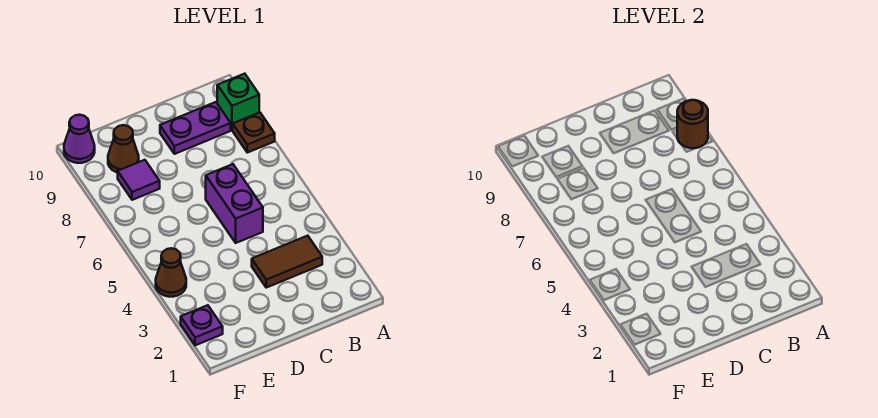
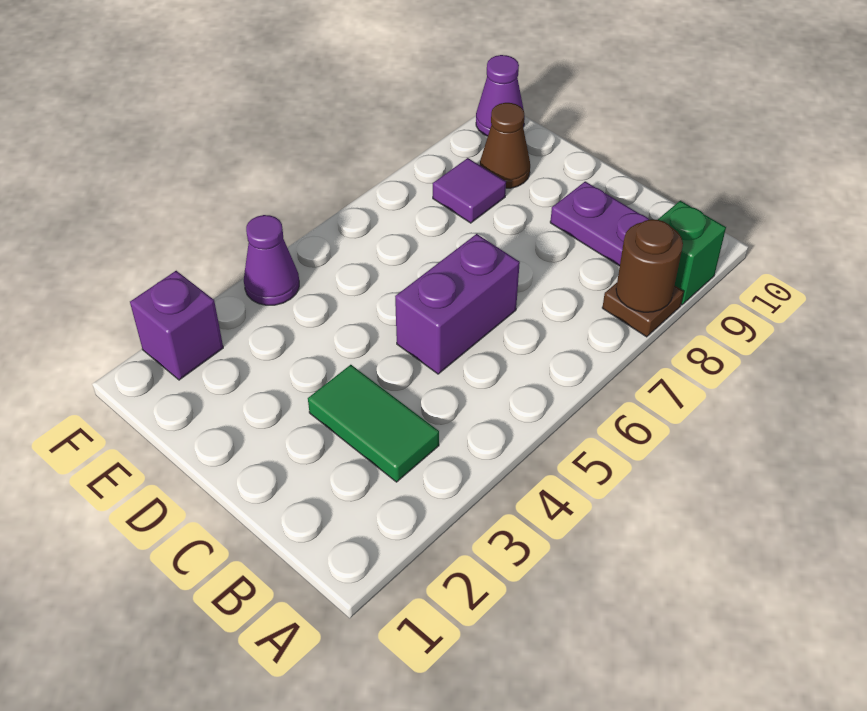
brown tile B3:C3 level 1 -> green tile B3:C3 level 1
purple plate F2 level 1 -> purple brick F2 level 1
brown cone F4 level 1 -> purple cone F4 level 1

